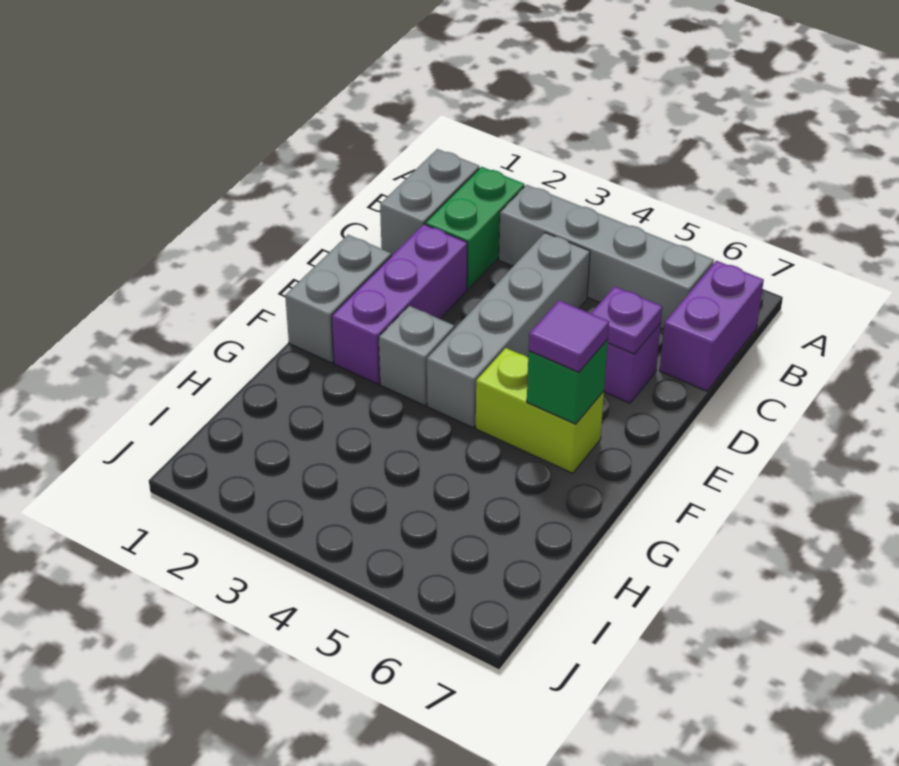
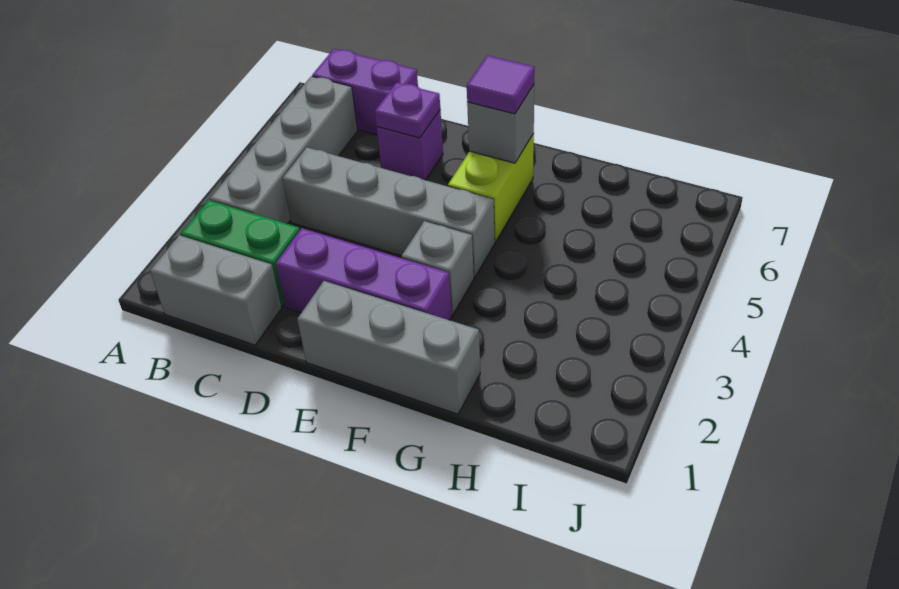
grey brick E1:F1 level 1 -> grey brick E1:G1 level 1
green brick F6 level 2 -> grey brick F6 level 2

